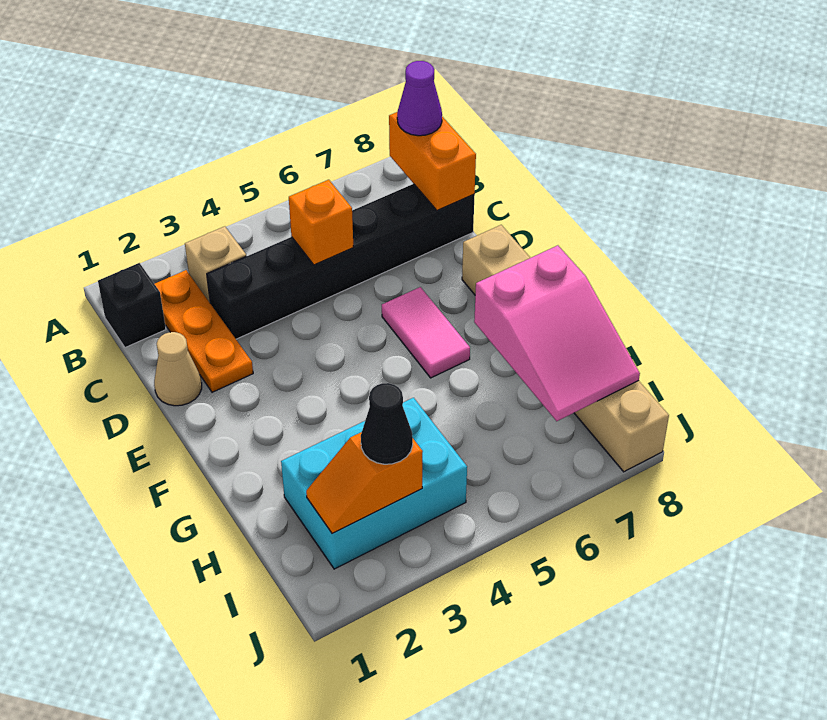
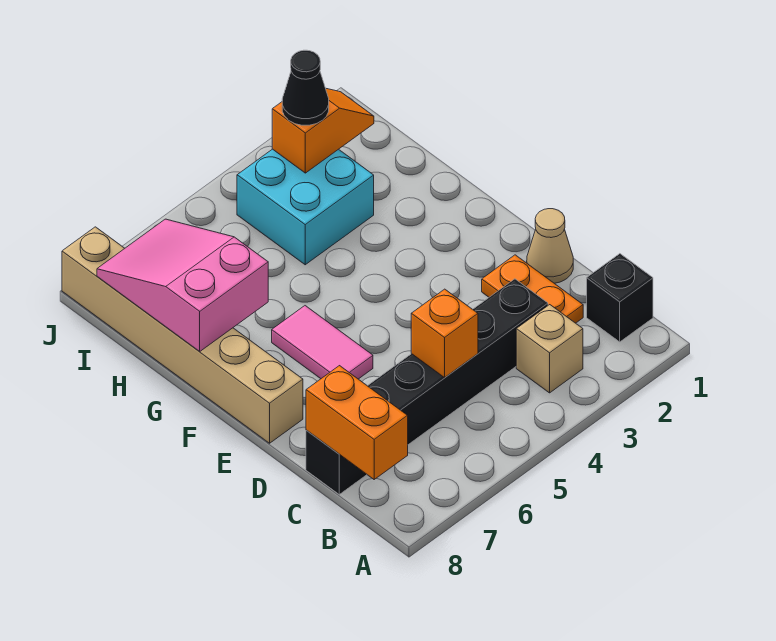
orange plate B2:D2 level 1 -> orange plate C2:D2 level 1
purple cone B8 level 3 -> none
cyan brick H2:I4 level 1 -> cyan brick H3:I4 level 1

